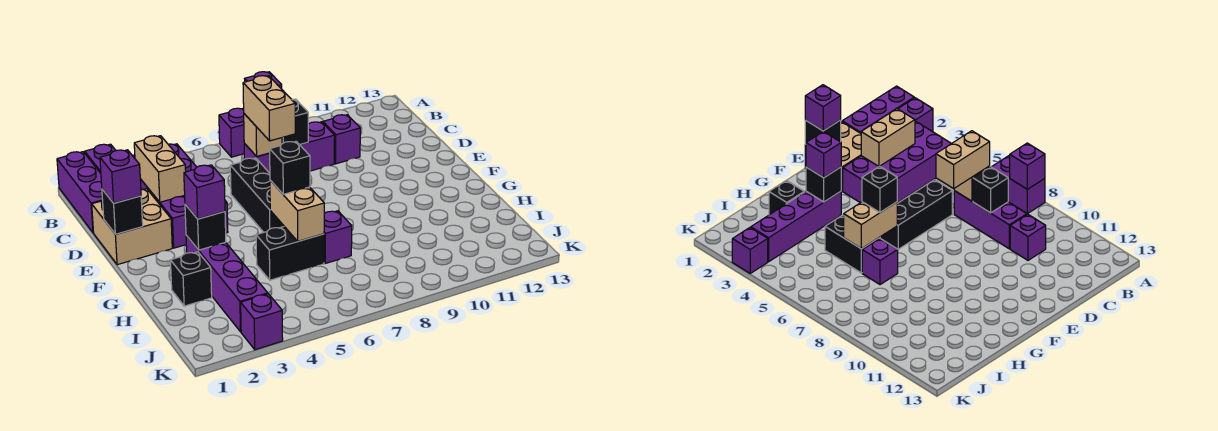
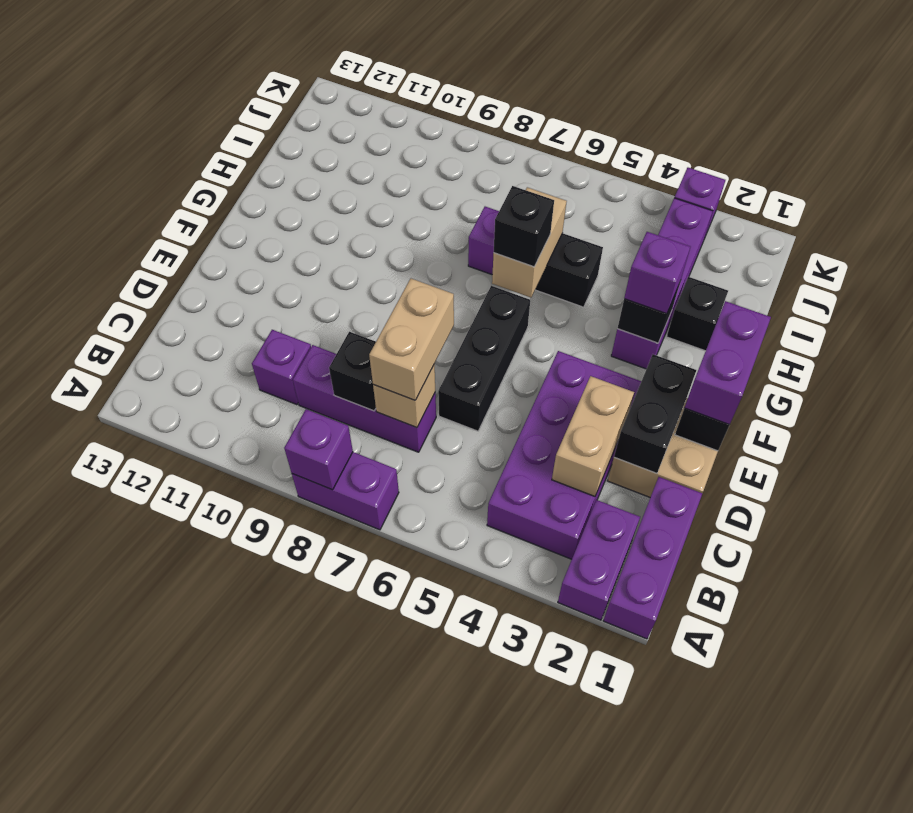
none -> black brick D2:E2 level 2
purple brick E1 level 3 -> purple brick E1:F1 level 3

